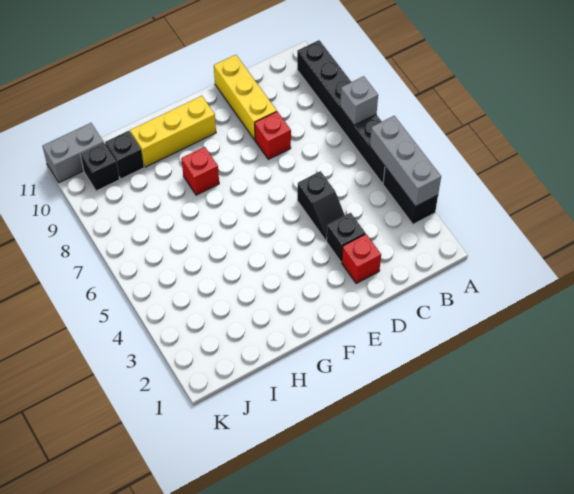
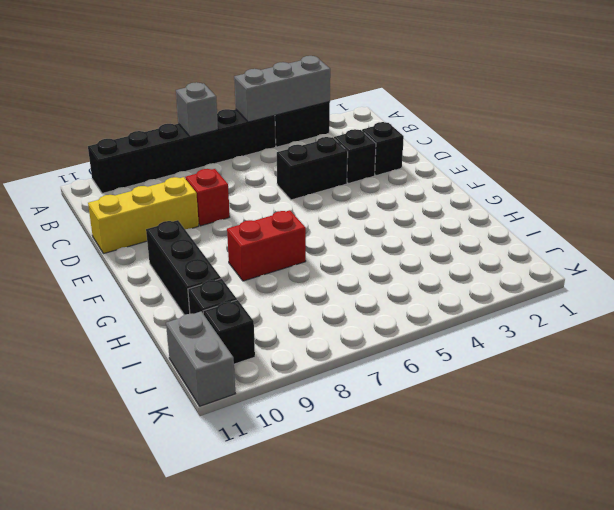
red brick D2 level 1 -> black brick D2 level 1
black slope D4:D5 level 1 top 5 -> black brick D4:D5 level 1
yellow brick F10:H10 level 1 -> black brick F10:H10 level 1
red brick G8 level 1 -> red brick G7:G8 level 1

